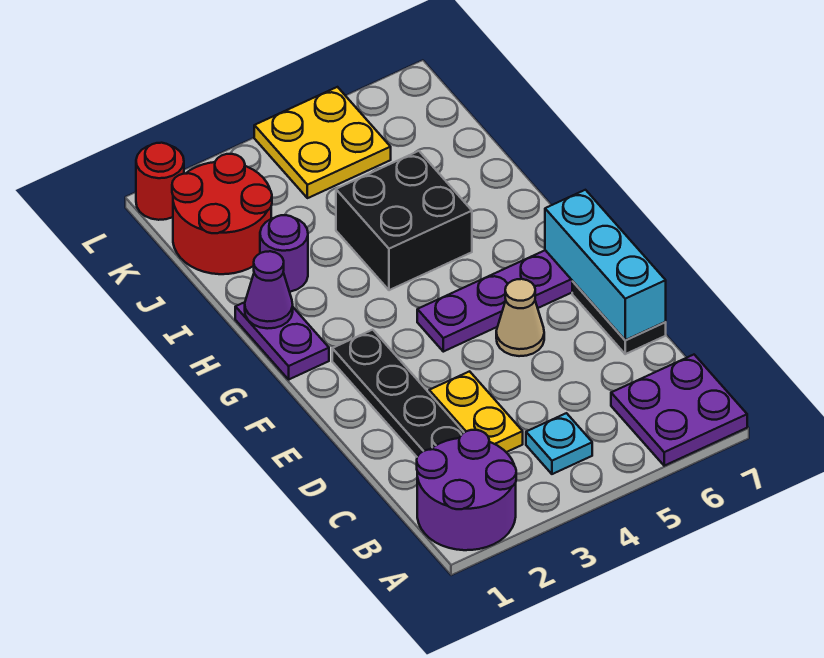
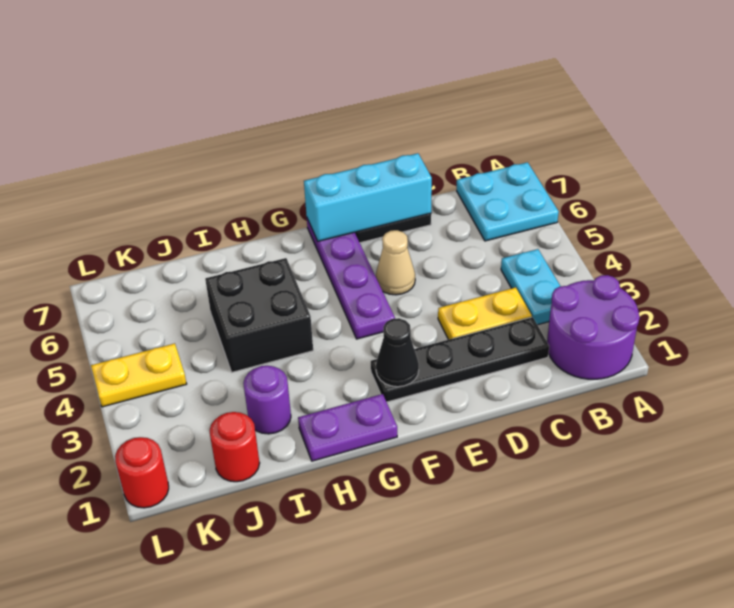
purple plate A6:B7 level 1 -> cyan plate A6:B7 level 1
cyan plate B4 level 1 -> cyan plate B3:B4 level 1
none -> black cone F2 level 2
purple cone H1 level 2 -> none
red round brick J1:K2 level 1 -> red round brick J1 level 1
yellow plate K4:L5 level 1 -> yellow plate K4:L4 level 1

